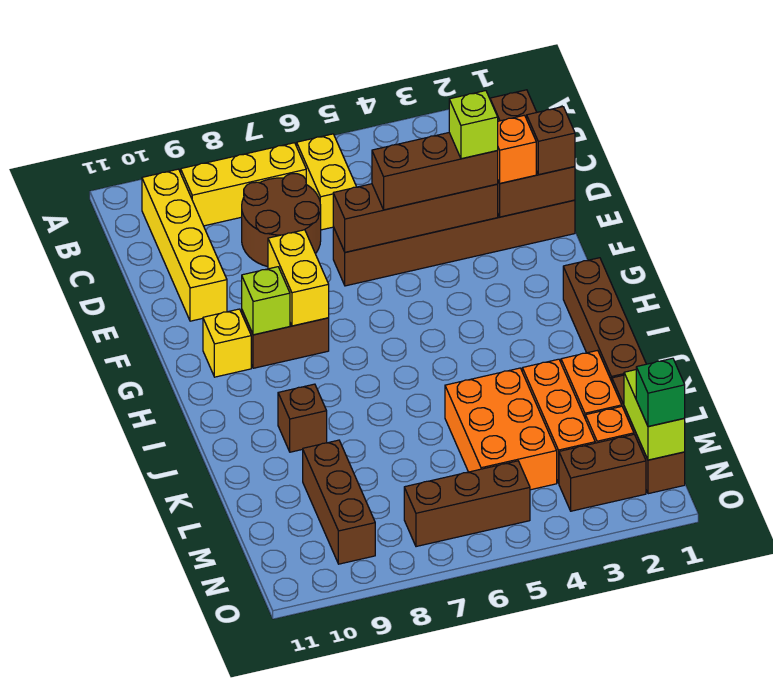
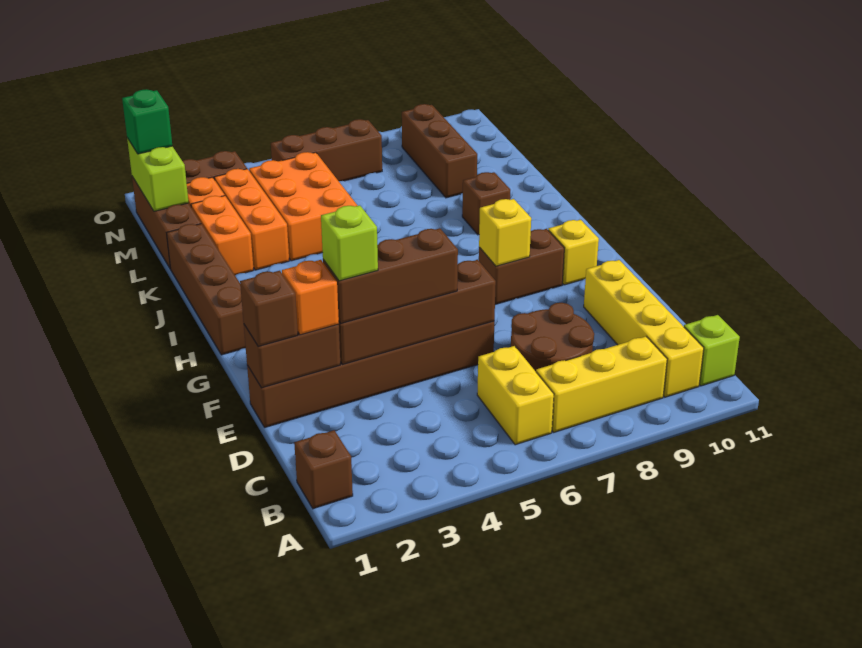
yellow brick F8:G8 level 2 -> yellow brick G8 level 2
lime brick G9 level 2 -> lime brick B11 level 1

